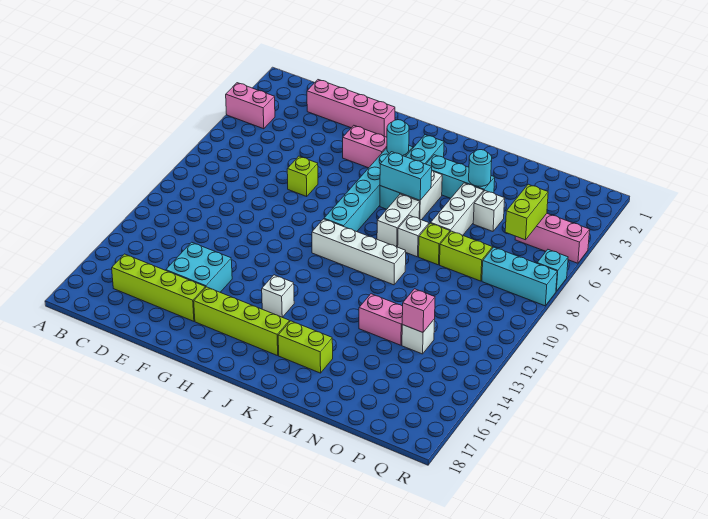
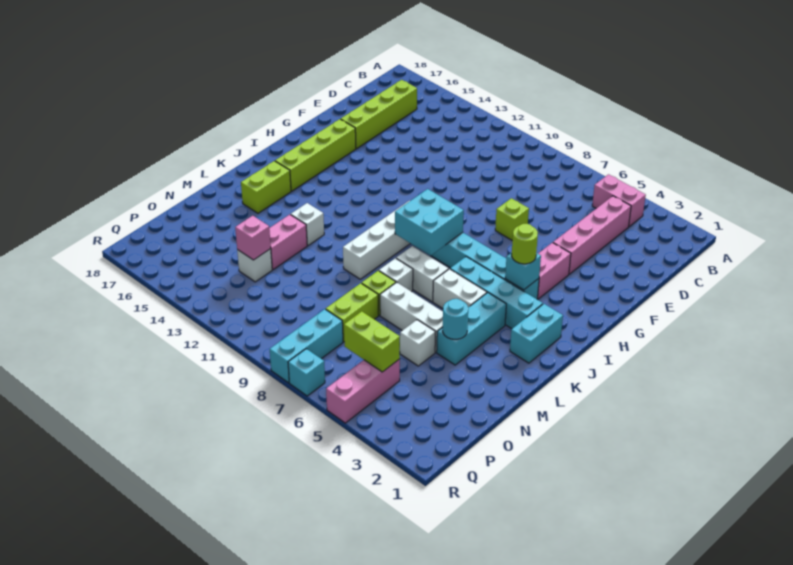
pink brick A4:B4 level 1 -> pink brick B4:B5 level 1
pink brick D2:G2 level 1 -> pink brick C4:F4 level 1
cyan brick E14:F15 level 1 -> cyan brick I8:J9 level 2
cyan round brick I4 level 2 -> cyan brick I4 level 2
none -> lime round brick I4 level 3
white brick I14 level 1 -> white brick L13 level 1
cyan brick J6:K6 level 2 -> cyan brick J2:K2 level 1

